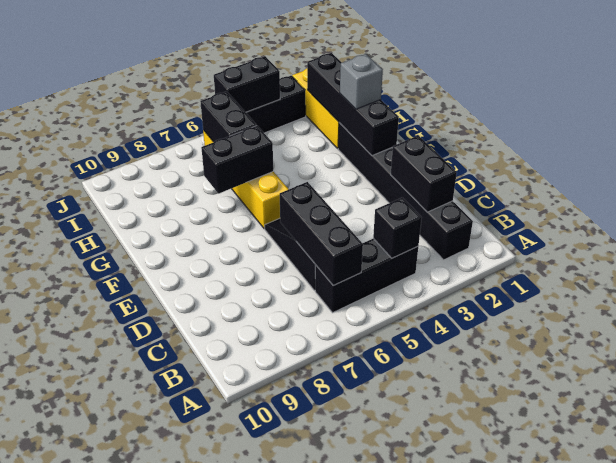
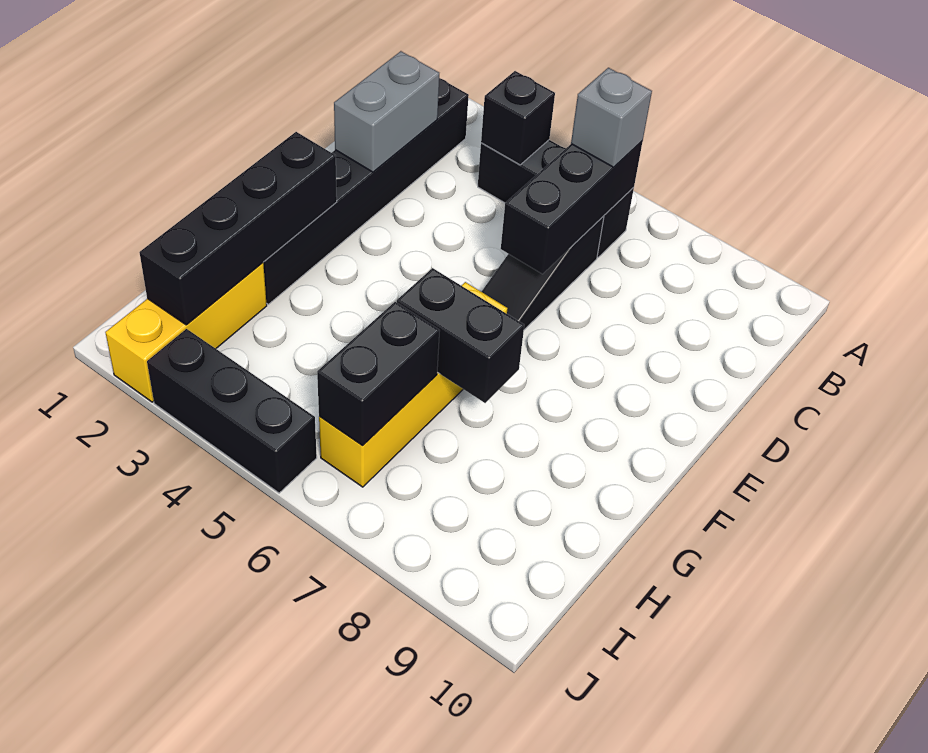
black brick C2:D2 level 2 -> grey brick C2:D2 level 2
grey brick G2 level 3 -> grey brick B6 level 3
black brick J4:J5 level 2 -> none

